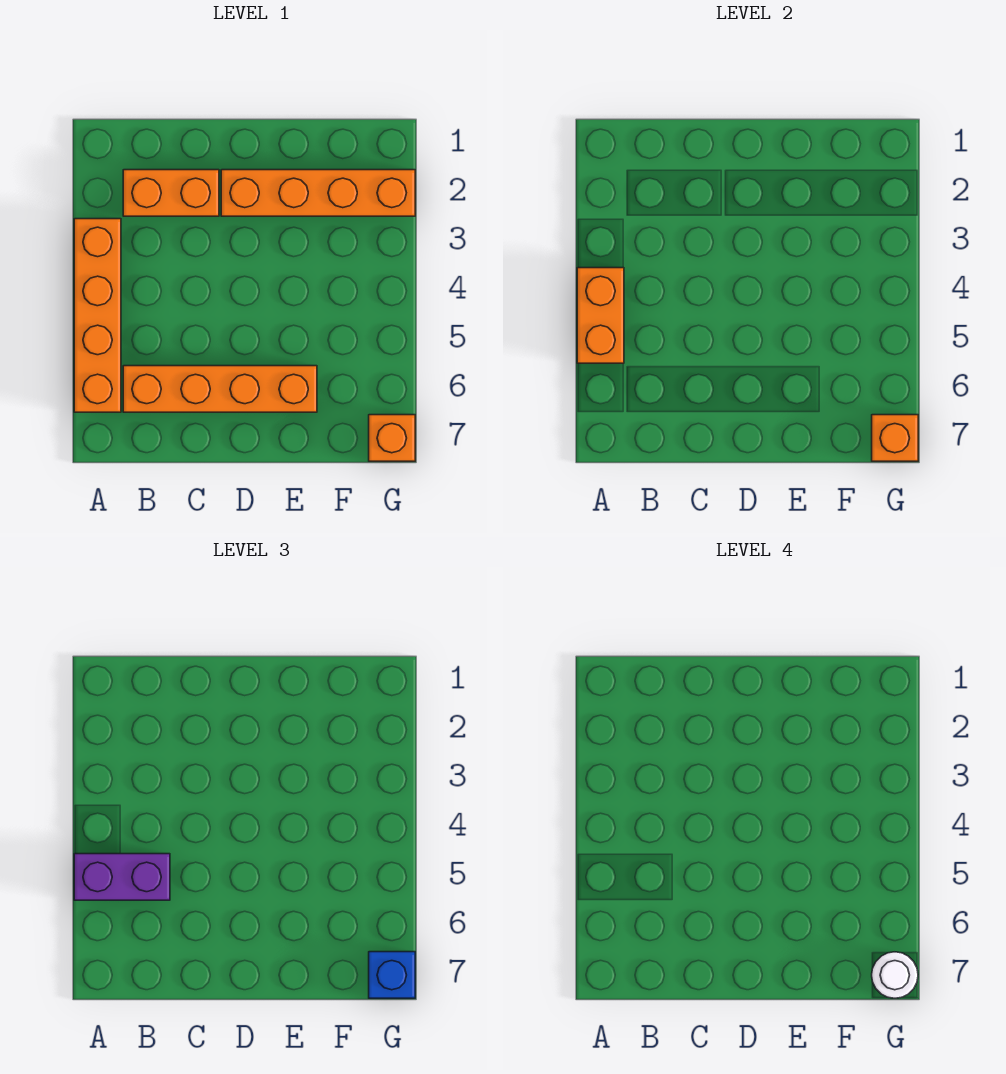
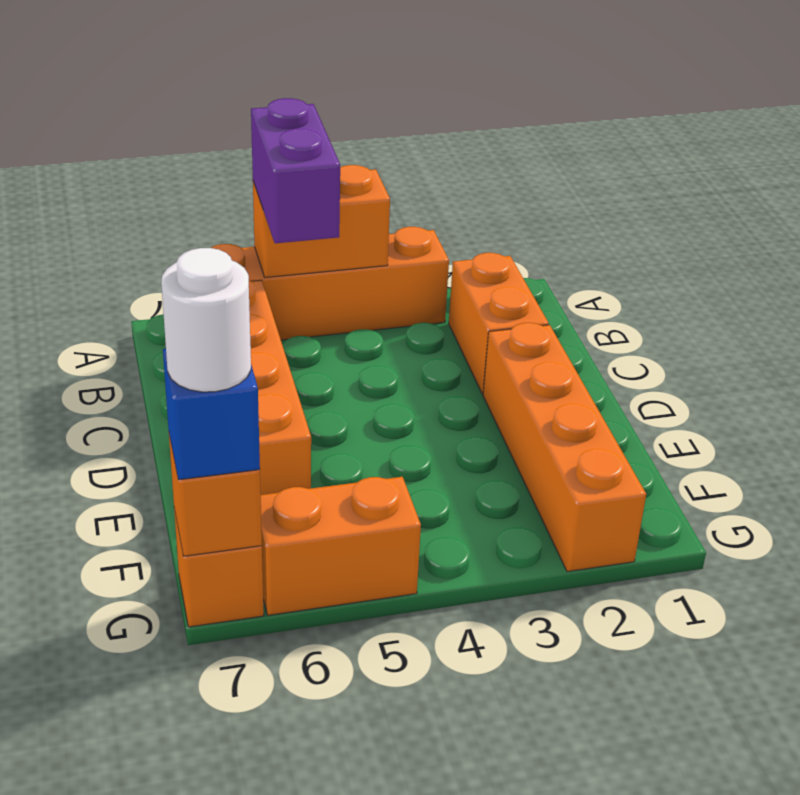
none -> orange brick G5:G6 level 1

